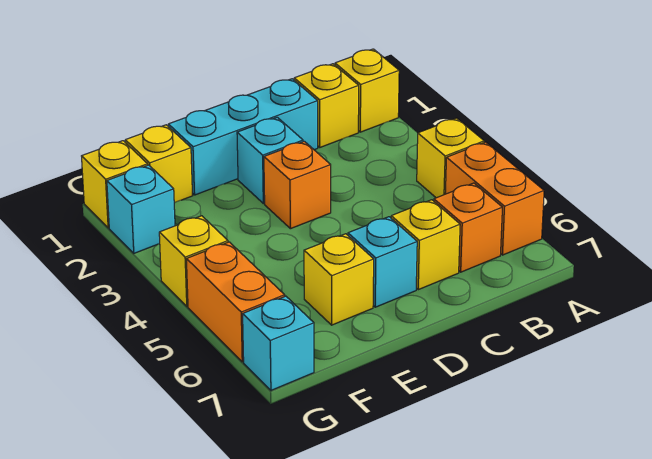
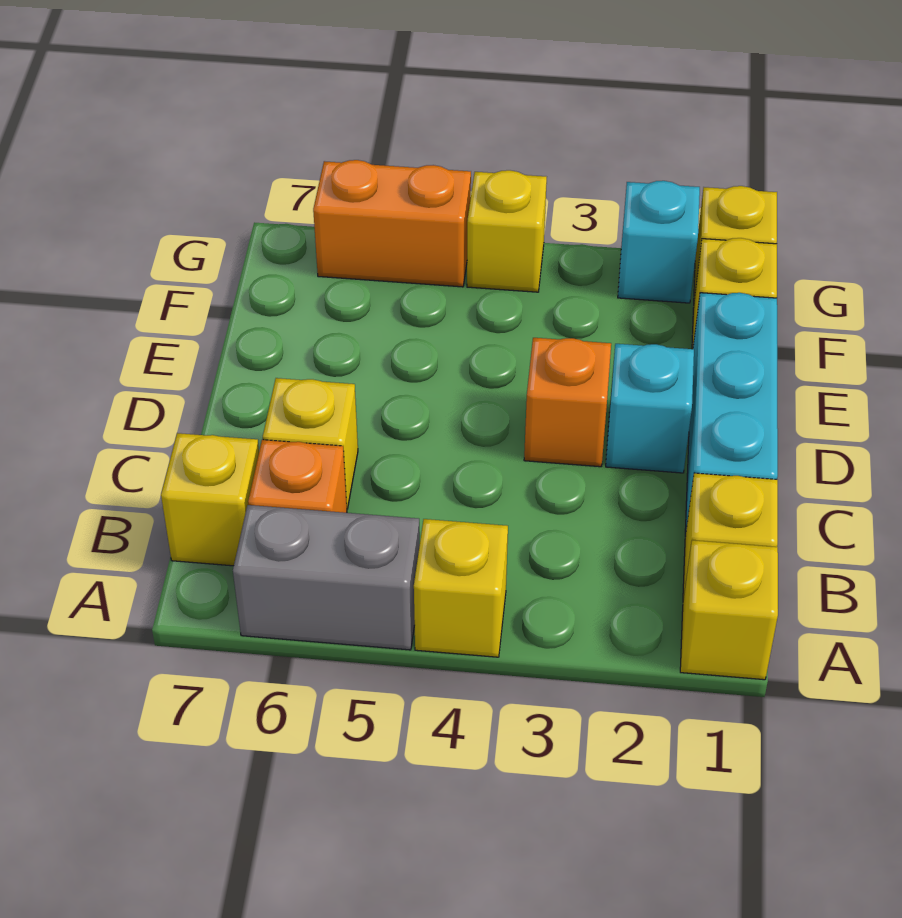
orange brick A5:A6 level 1 -> grey brick A5:A6 level 1
cyan brick D6 level 1 -> none
yellow brick E6 level 1 -> yellow brick B7 level 1
cyan brick G7 level 1 -> none

